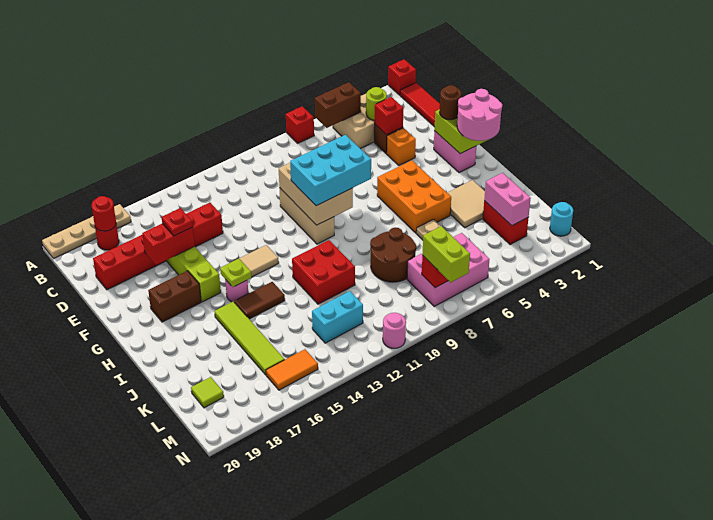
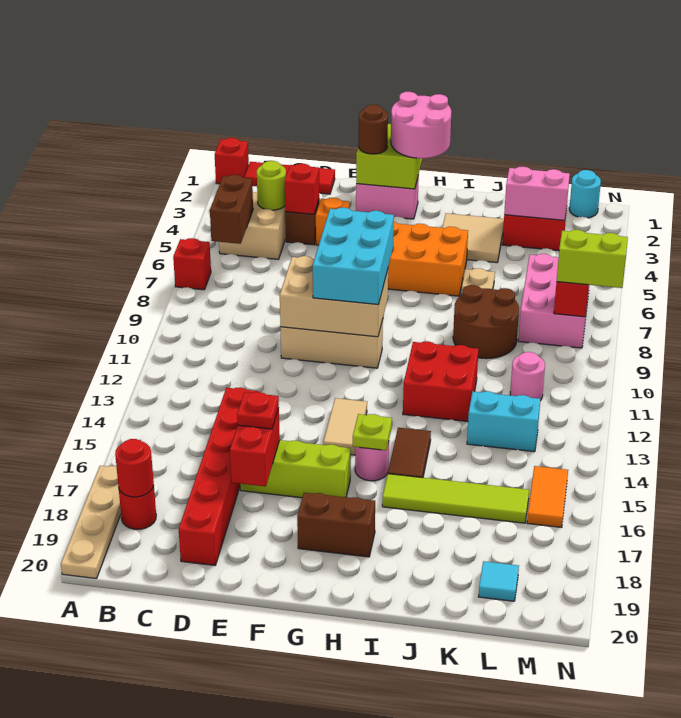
brown brick G17:G18 level 1 -> brown brick G18:H18 level 1
cyan brick L12:L13 level 1 -> cyan brick K13:L13 level 1
lime tile L19 level 1 -> cyan tile L19 level 1
pink round brick N11 level 1 -> pink round brick L11 level 1

